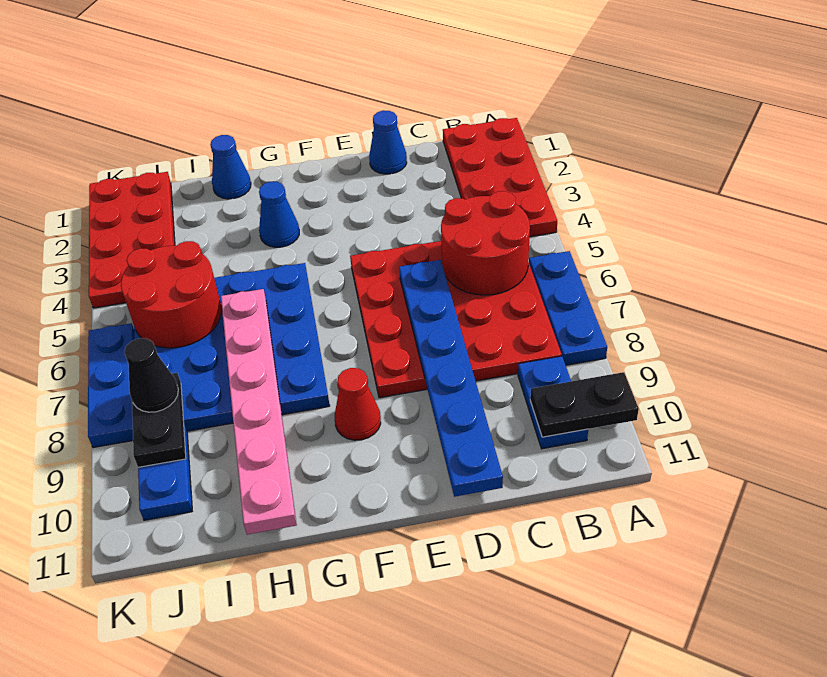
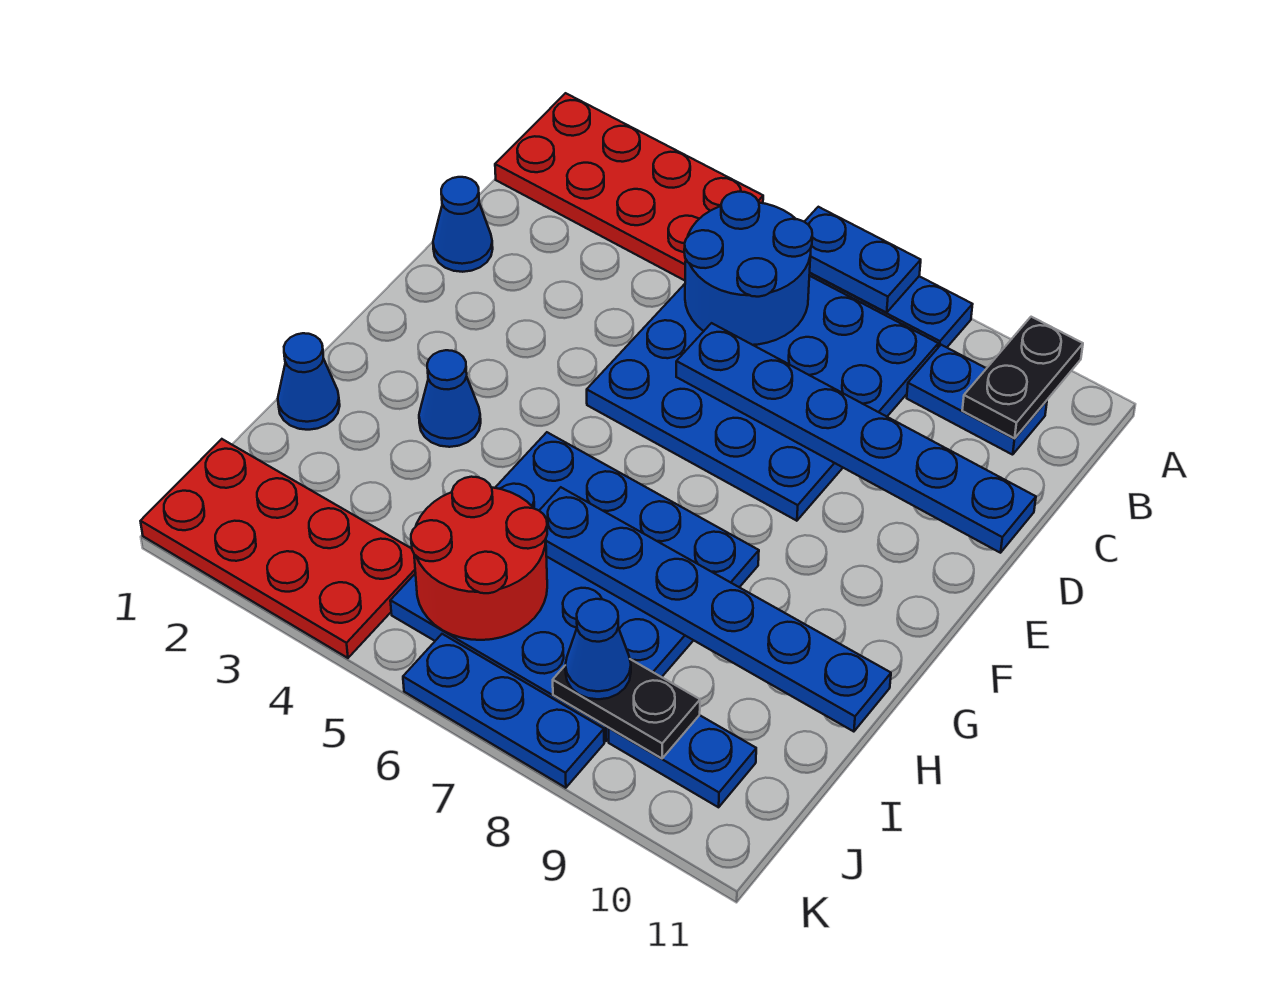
none -> blue plate A6:A7 level 2
red plate B5:E8 level 1 -> blue plate B5:E8 level 1
red round brick B5:C6 level 2 -> blue round brick B5:C6 level 2
red cone F9 level 1 -> none
pink plate H6:H11 level 2 -> blue plate H6:H11 level 2
black cone J8 level 3 -> blue cone J8 level 3

